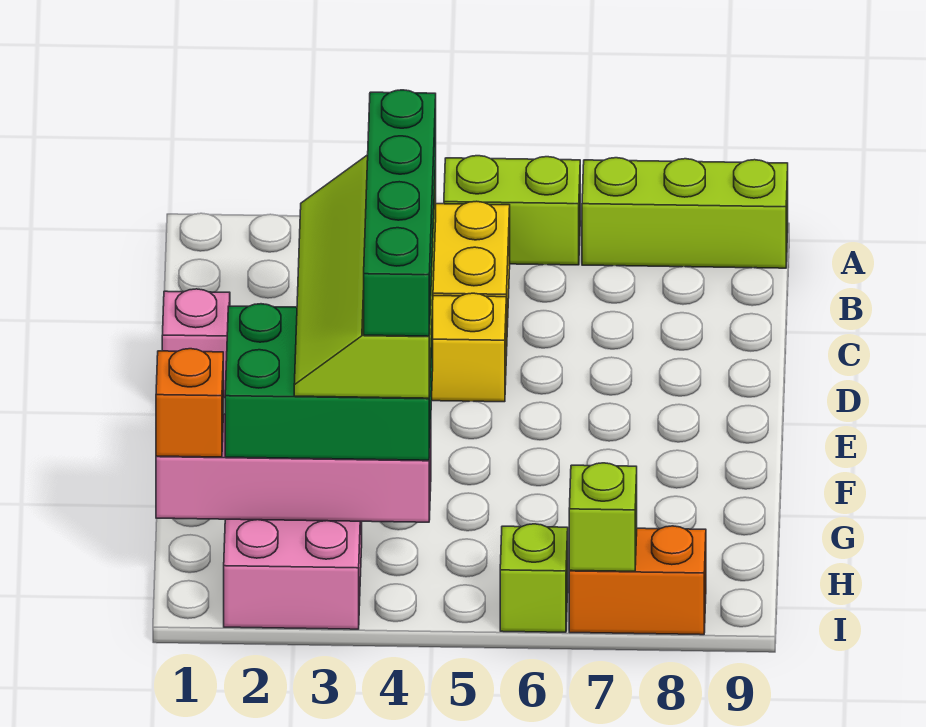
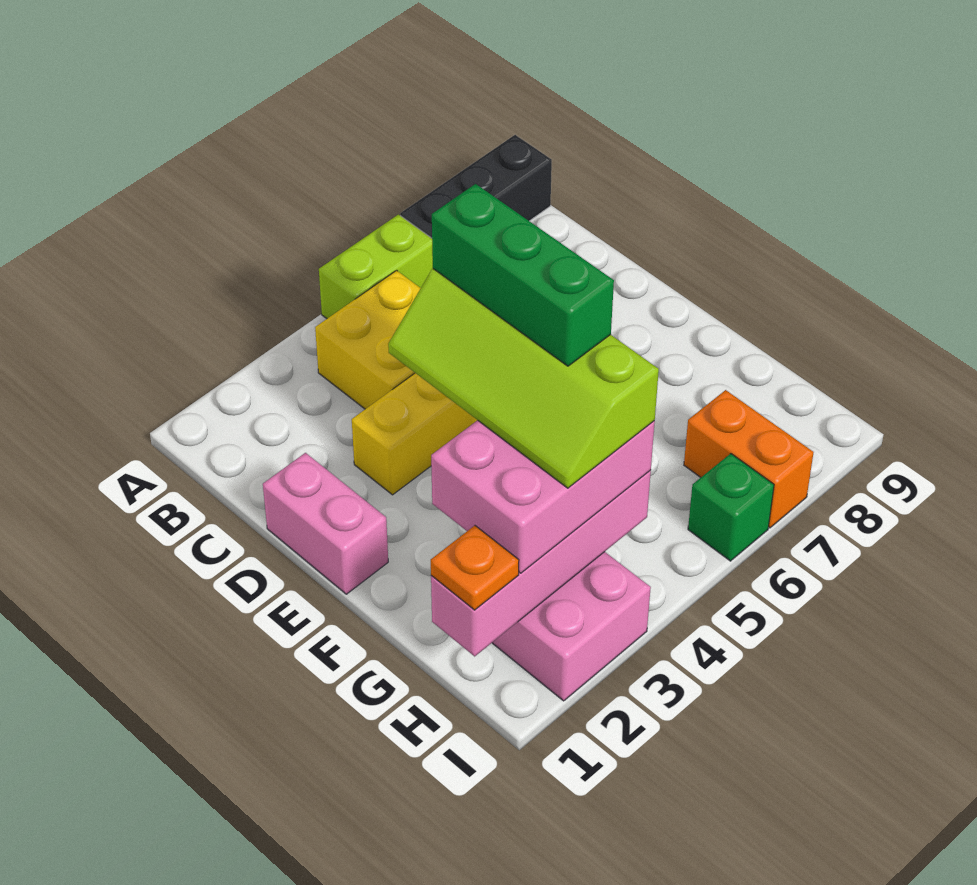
lime brick A7:A9 level 1 -> black brick A7:A9 level 1
pink brick D1 level 1 -> pink brick D1:E1 level 1
green brick E4:H4 level 5 -> green brick E4:G4 level 5
green brick G2:H4 level 3 -> pink brick G2:H4 level 3
orange brick H1 level 3 -> orange plate H1 level 3
lime brick I6 level 1 -> green brick I6 level 1
orange brick I7:I8 level 1 -> orange brick H7:I7 level 1
lime brick I7 level 2 -> none

